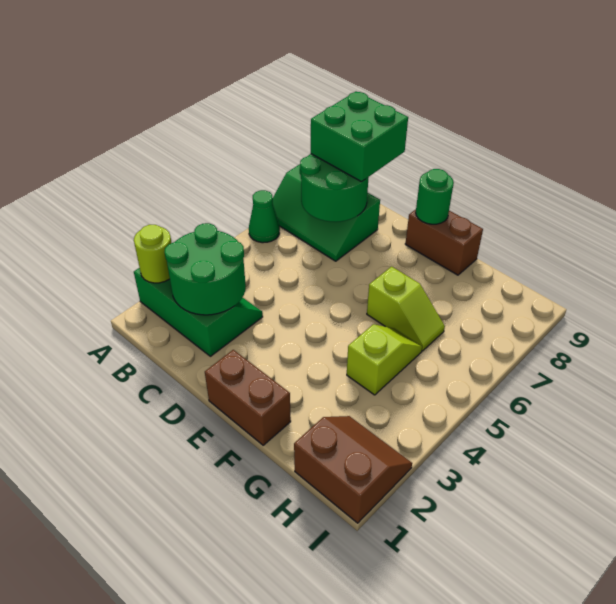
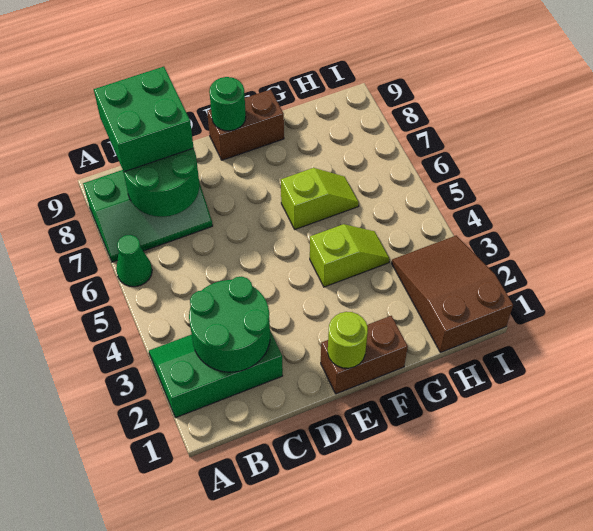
lime round brick A2 level 2 -> lime round brick E1 level 2
lime slope G4:G5 level 1 top 4 -> lime slope F4:G4 level 1 top F
brown slope H1:I2 level 1 top 1 -> brown slope H1:I3 level 1 top 1

